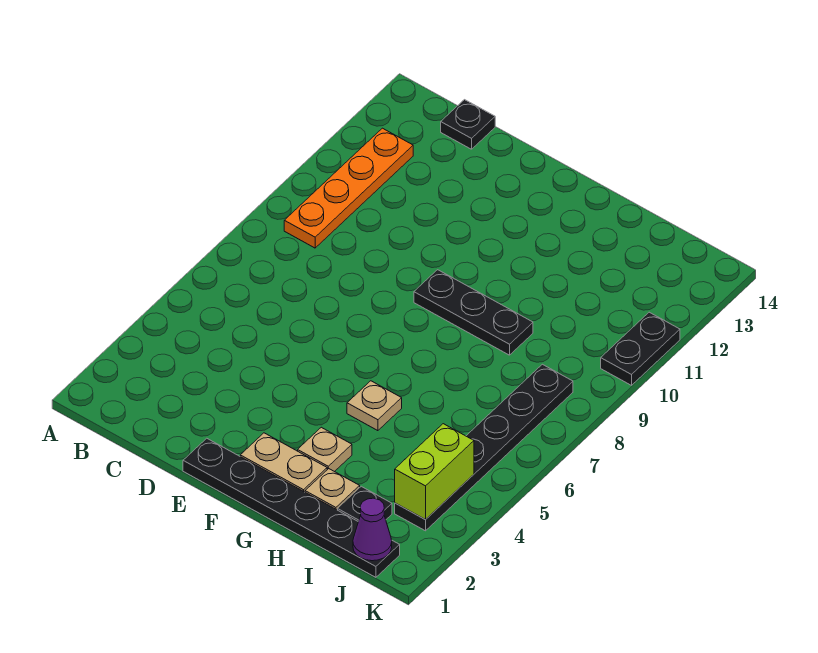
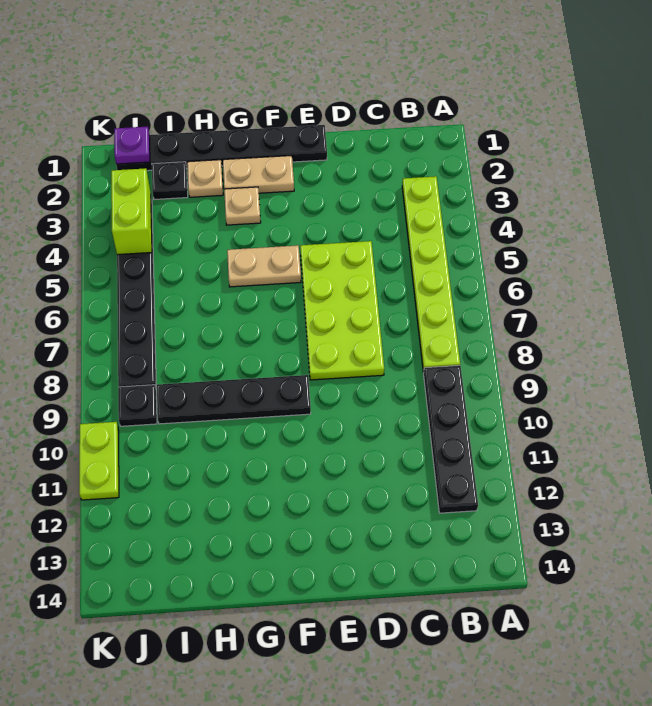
none -> lime plate B3:B8 level 1
orange plate B9:B12 level 1 -> black plate B9:B12 level 1
black plate C14 level 1 -> black plate J9 level 1
none -> lime plate D5:E8 level 1
black plate F9:H9 level 1 -> black plate F9:I9 level 1
tan plate G5 level 1 -> tan plate F5:G5 level 1
purple cone J1 level 2 -> purple plate J1 level 2
black plate K10:K11 level 1 -> lime plate K10:K11 level 1

